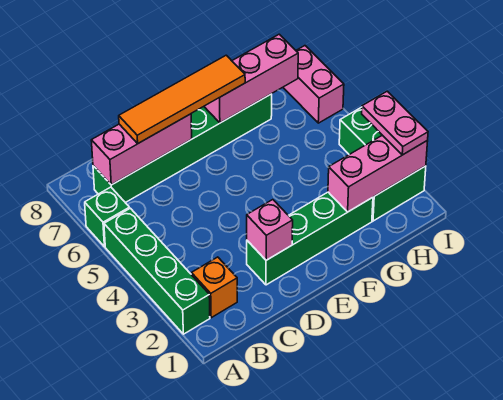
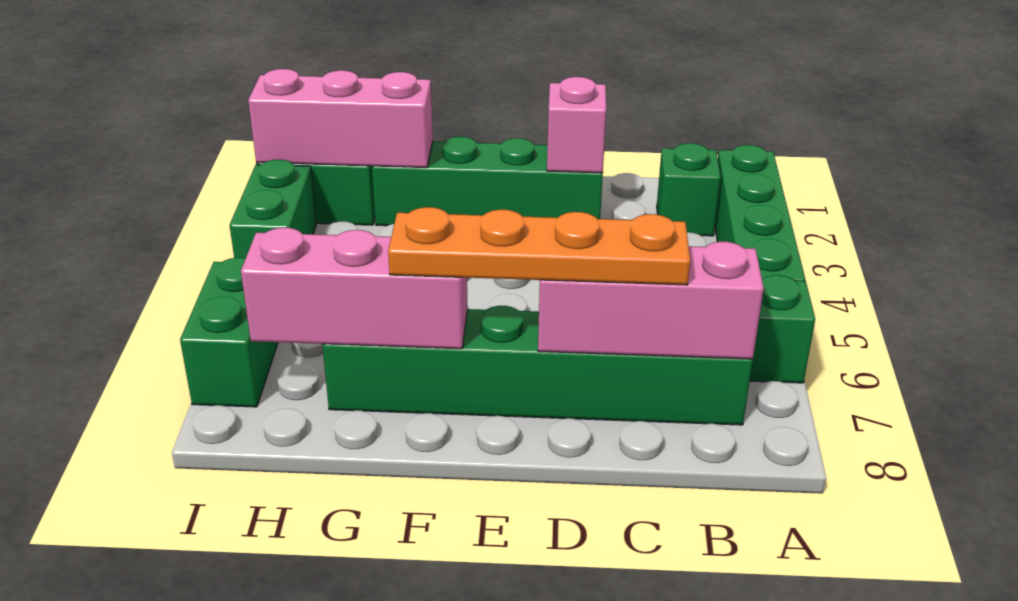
orange brick B2 level 1 -> green brick B2 level 1
orange tile C7:F7 level 3 -> orange plate C7:F7 level 3
pink plate I2:I3 level 3 -> none
pink brick I6:I7 level 1 -> green brick I6:I7 level 1

